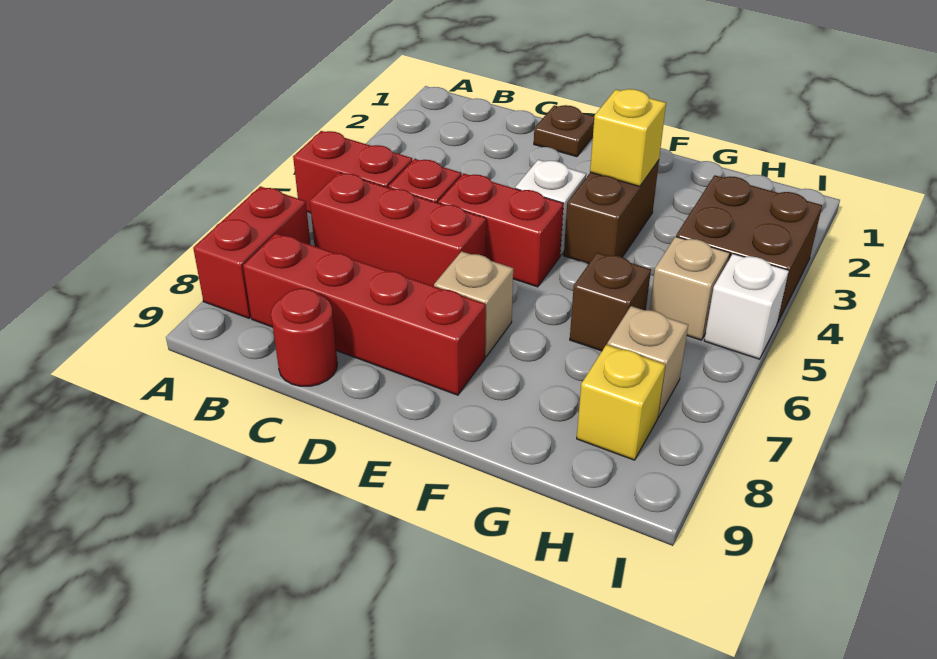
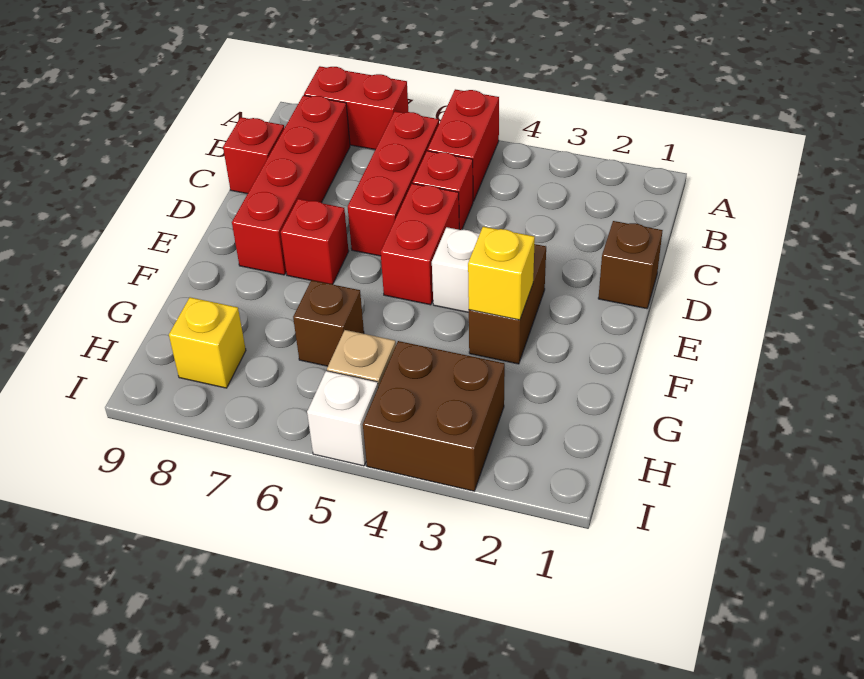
red round brick C9 level 1 -> red brick C9 level 1
brown plate D1 level 1 -> brown brick D1 level 1
tan brick E7 level 1 -> red brick E7 level 1
brown brick F3:F4 level 1 -> brown brick E3:F3 level 1
tan brick H7 level 1 -> none

